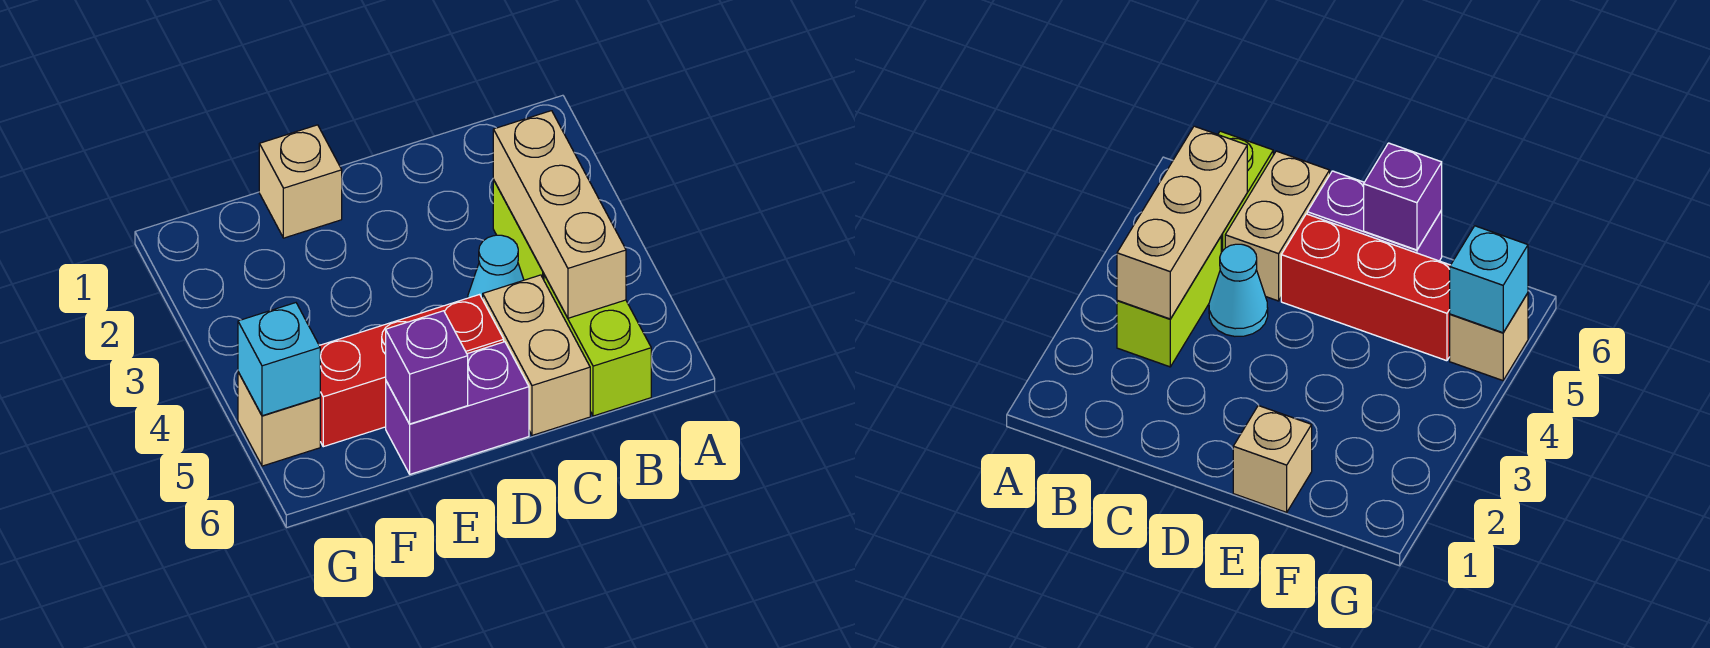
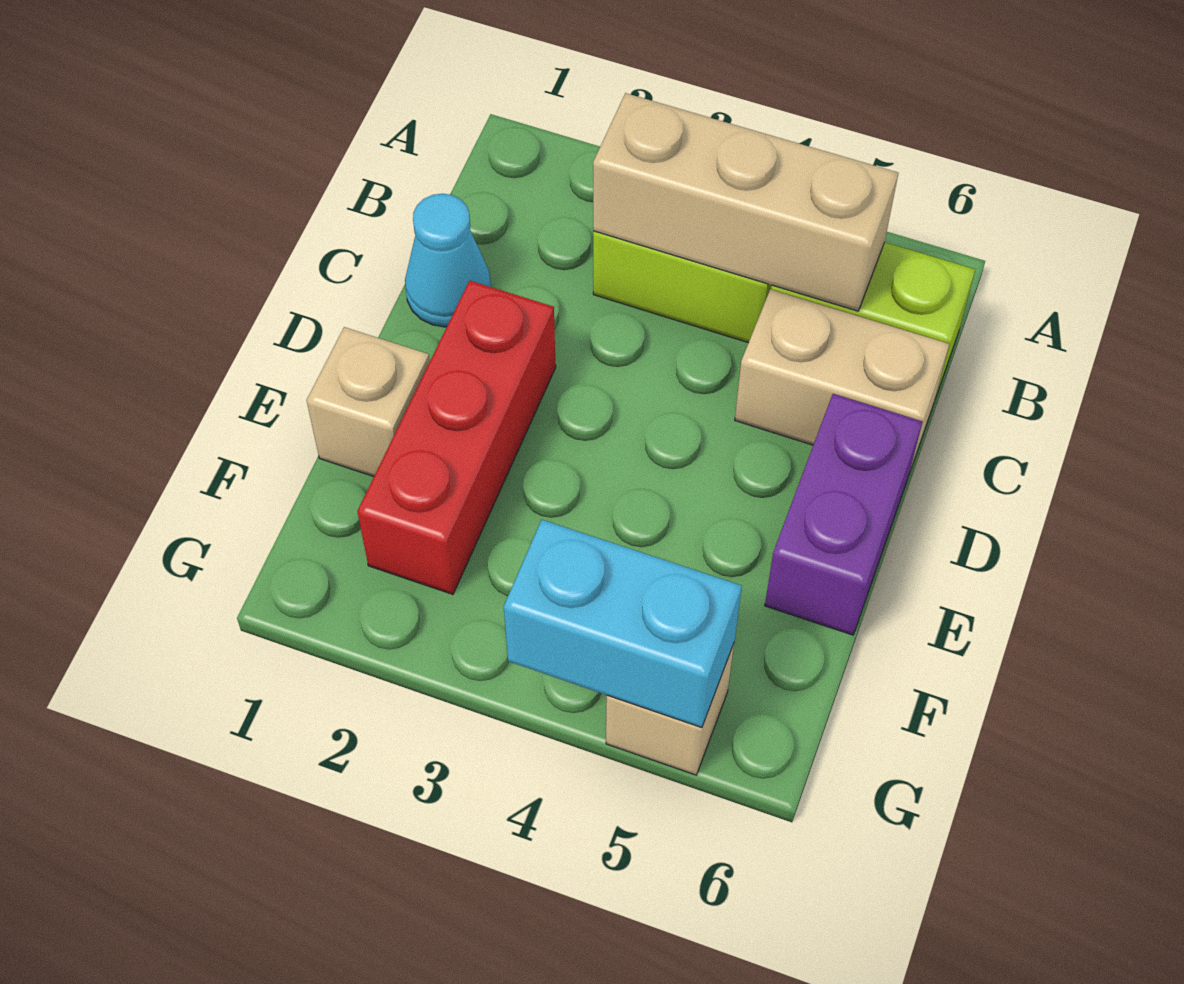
cyan cone C4 level 1 -> cyan cone C1 level 1
red brick D5:F5 level 1 -> red brick D2:F2 level 1
purple brick E6 level 2 -> none
cyan brick G5 level 2 -> cyan brick G4:G5 level 2

